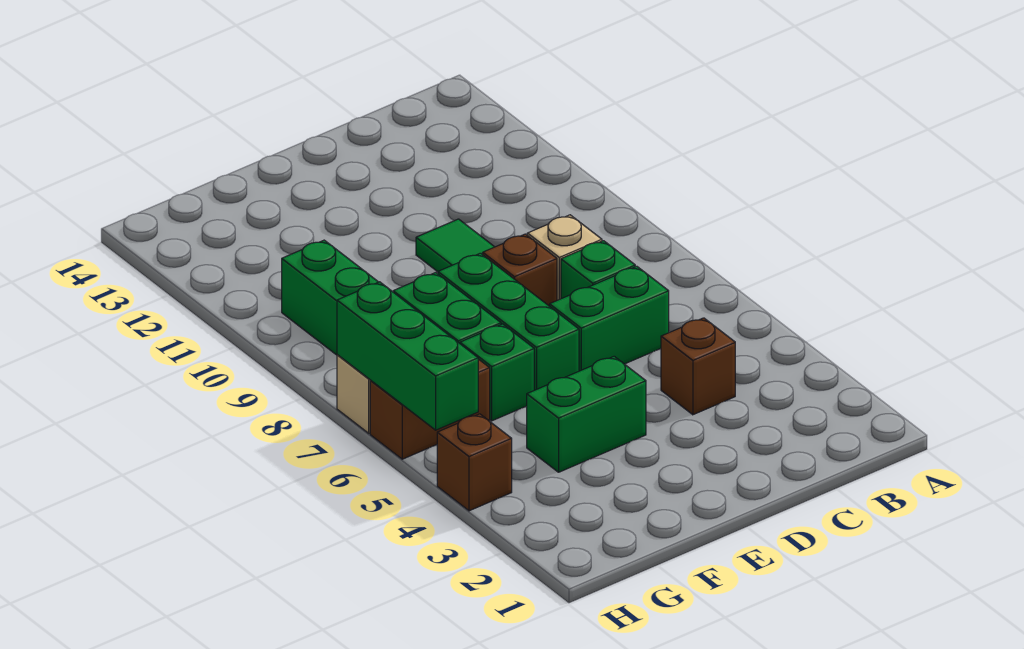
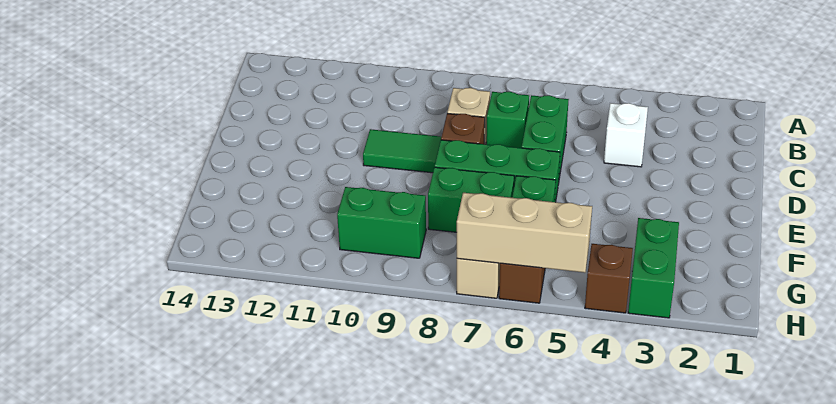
brown brick C4 level 1 -> white brick C4 level 1
green brick E4:F4 level 1 -> green brick G3:H3 level 1
green brick H5:H7 level 2 -> tan brick H5:H7 level 2

